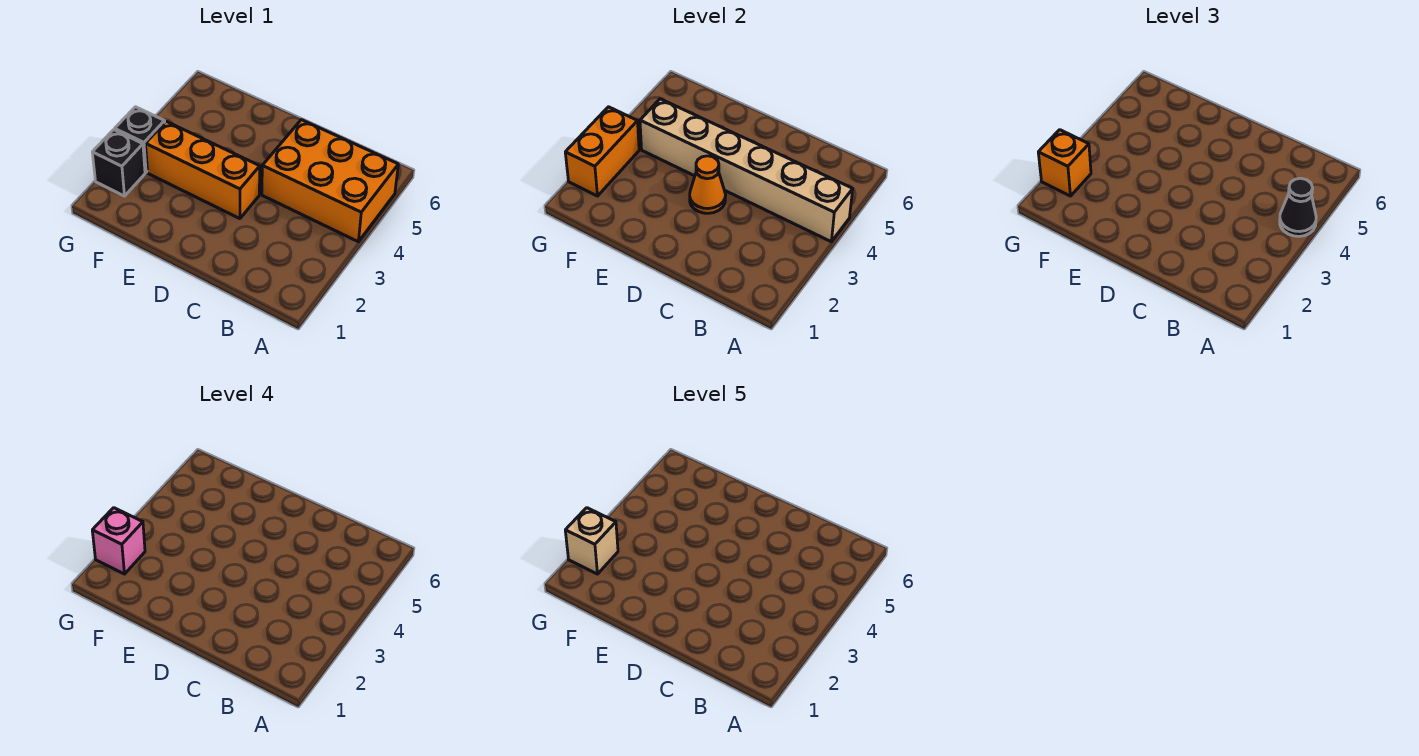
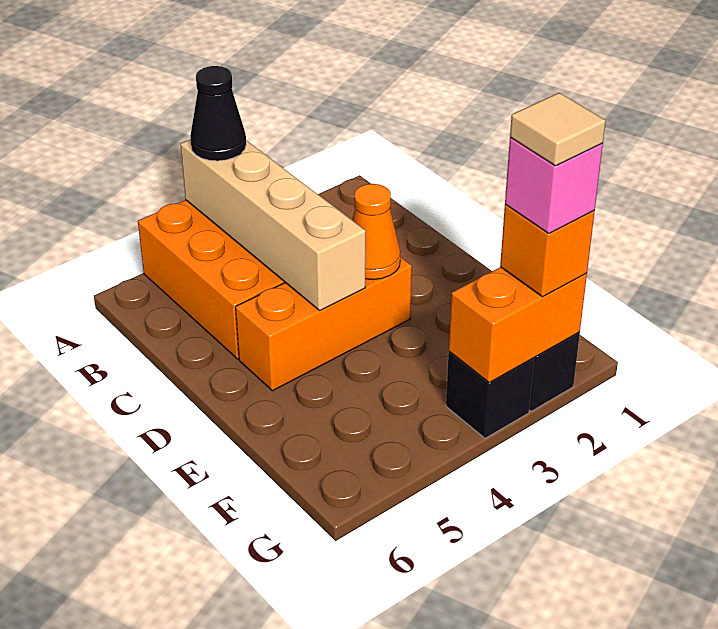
tan brick A4:F4 level 2 -> tan brick A4:D4 level 2
orange brick D3:F3 level 1 -> orange brick D3:D5 level 1
tan brick G2 level 5 -> tan tile G2 level 5

